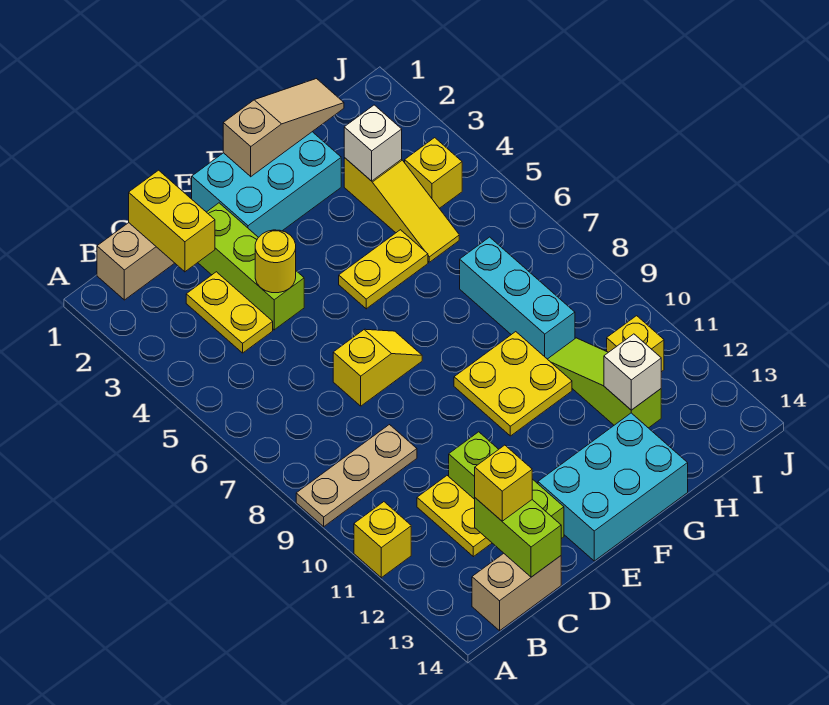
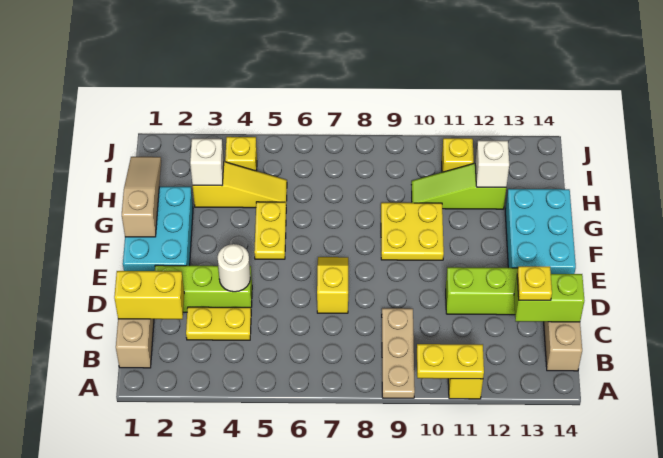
yellow plate C11:C12 level 1 -> yellow plate A10:A11 level 2
yellow brick C13 level 3 -> yellow plate C13 level 3
yellow round brick D4 level 2 -> white round brick D4 level 2
cyan brick H7:H9 level 1 -> none

